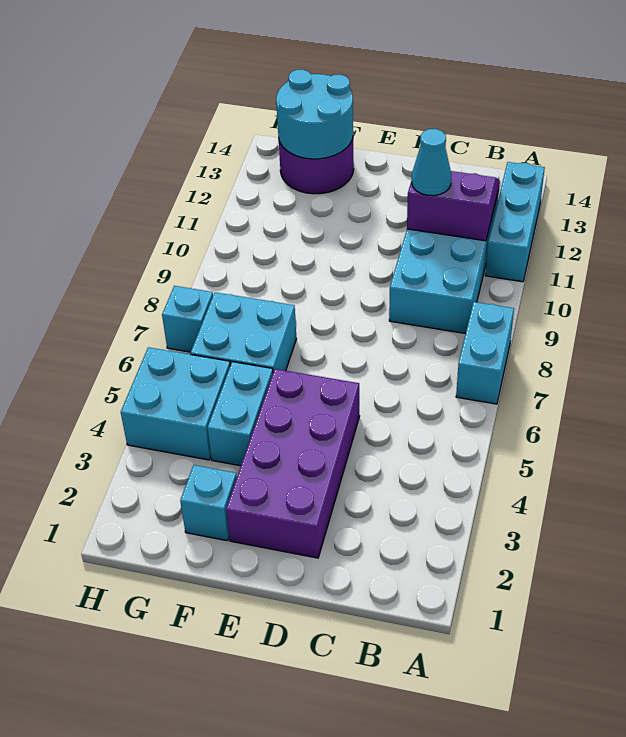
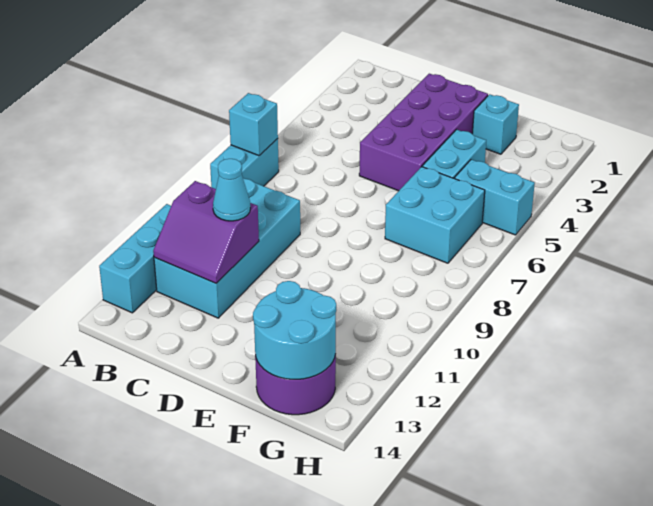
cyan brick G4:H5 level 1 -> cyan brick G5:H5 level 1
cyan brick H7 level 1 -> cyan brick A7 level 2

